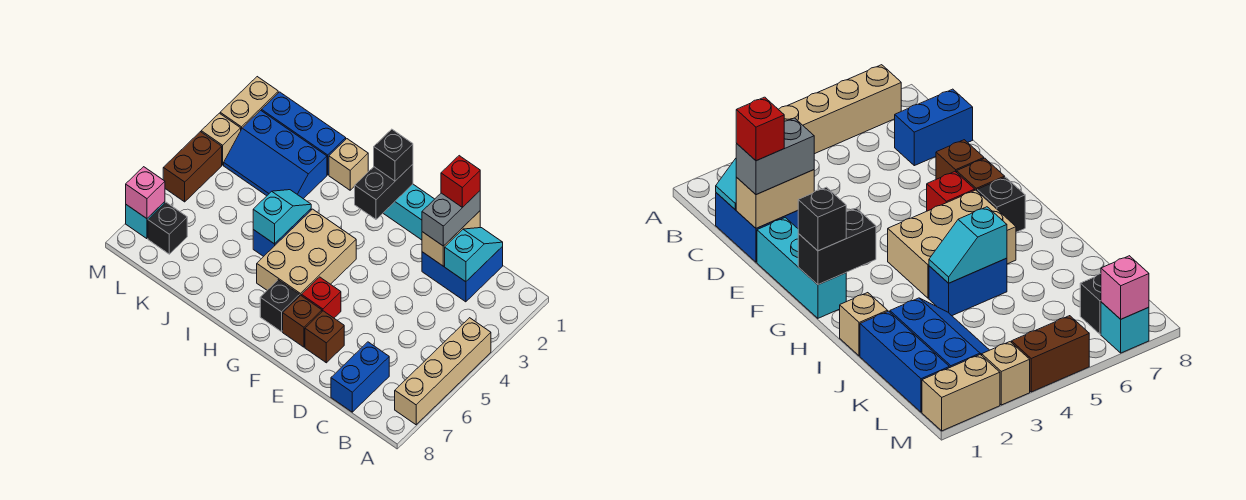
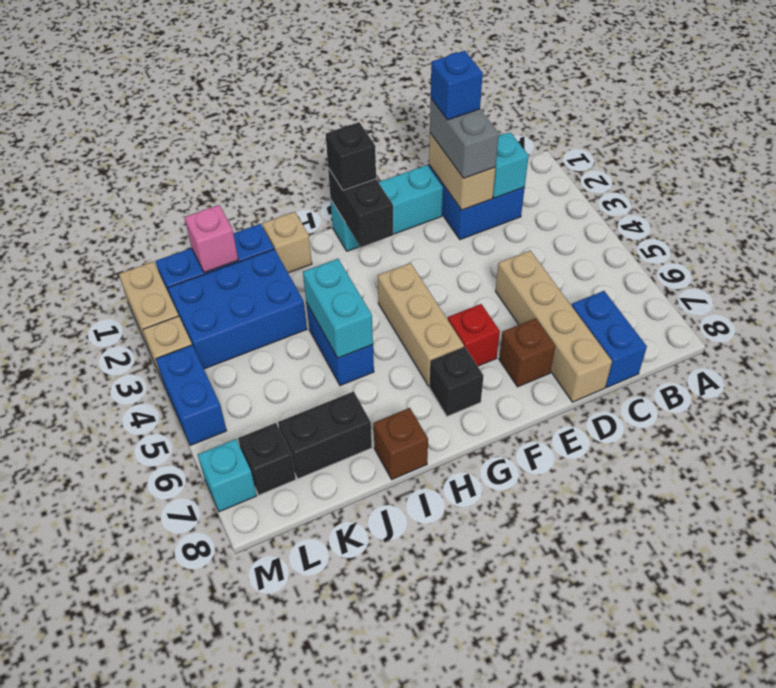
tan brick A4:A7 level 1 -> tan brick D5:D8 level 1
red brick D1 level 4 -> blue brick D1 level 4
brown brick F7 level 1 -> brown brick I8 level 1
tan brick G4:H6 level 1 -> tan brick G4:G6 level 1
cyan slope I4:I5 level 2 top 5 -> cyan brick I4:I5 level 2
blue slope J2:L3 level 1 top 2 -> blue brick J2:L3 level 1
none -> black brick J7:K7 level 1
brown brick M4:M5 level 1 -> blue brick M4:M5 level 1
pink brick M7 level 2 -> pink brick K1 level 2

